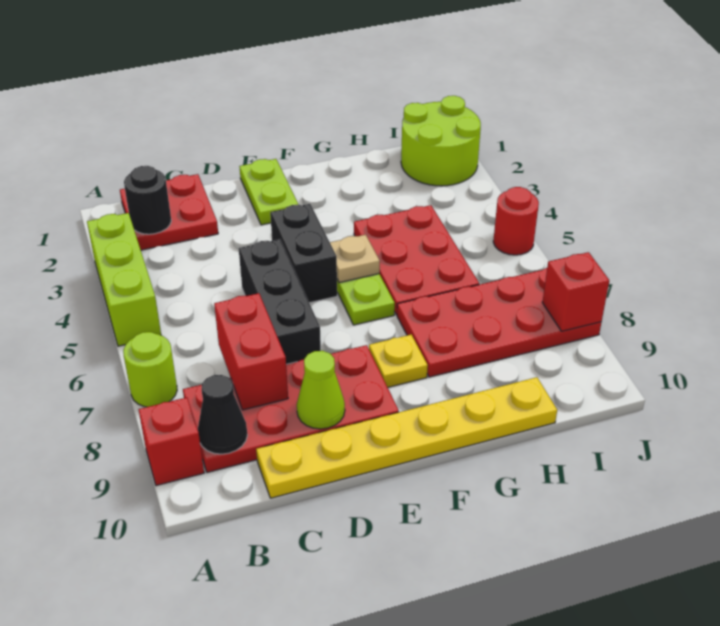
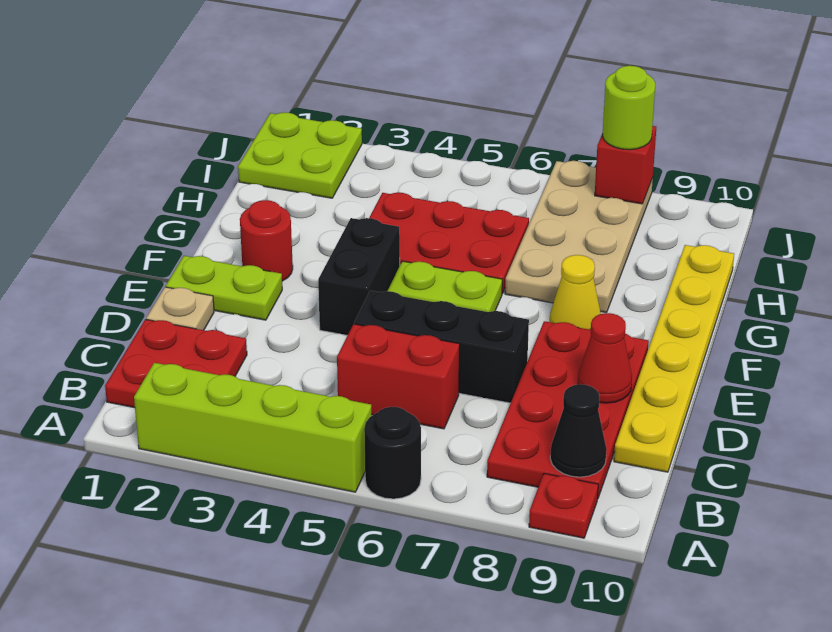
lime brick A3:A5 level 1 -> lime brick A2:A5 level 1
lime round brick A7 level 1 -> lime round brick J8 level 3
red brick A9 level 1 -> red plate A9 level 1
black round brick B2 level 2 -> black round brick A6 level 1
red brick C7:C8 level 2 -> red brick C5:C6 level 1
lime cone D9 level 2 -> red cone D9 level 2
black brick E4:E5 level 1 -> black brick E4:F4 level 1
tan plate F5 level 2 -> tan plate D1 level 1
yellow plate F8 level 1 -> yellow cone F8 level 1
red plate G7:J8 level 1 -> tan plate G7:J8 level 1
lime round brick I1:J2 level 1 -> lime plate I1:J2 level 1
red round brick J5 level 1 -> red round brick F2 level 1

